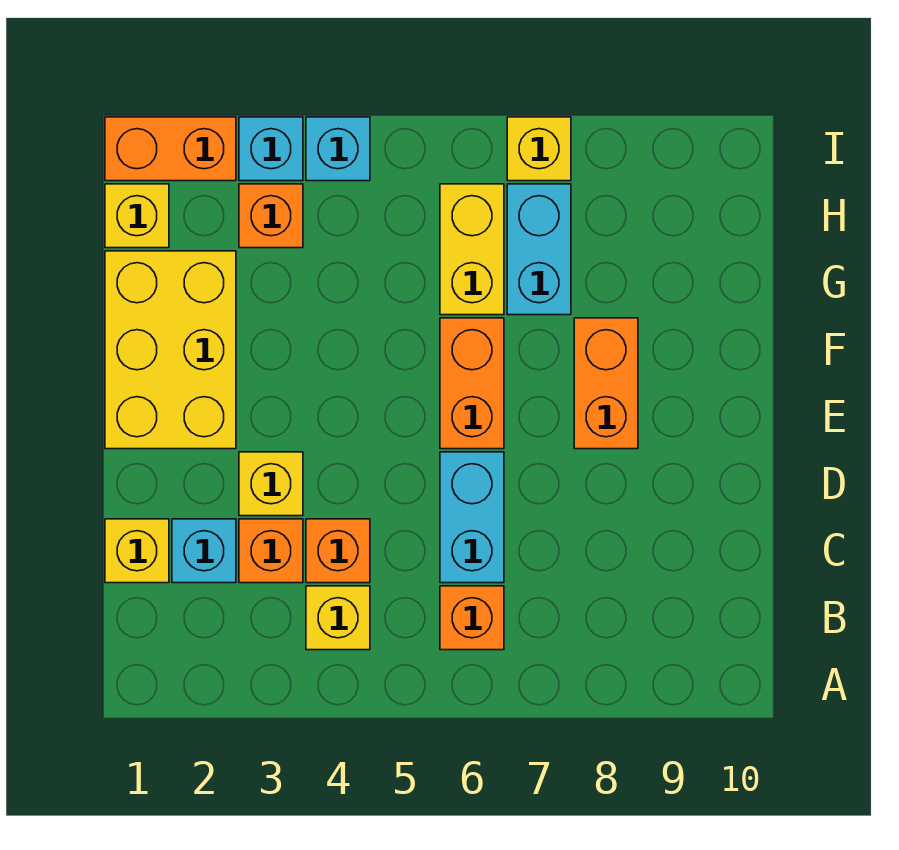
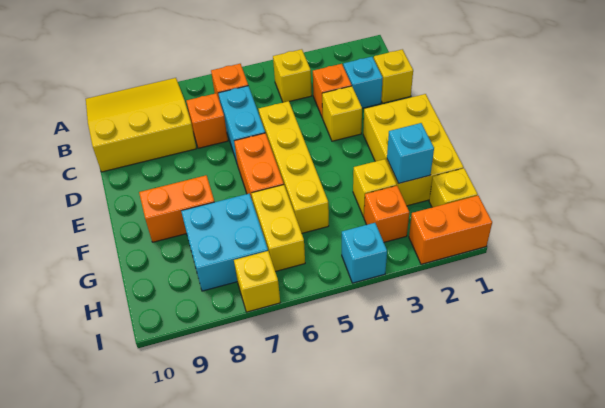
none -> yellow slope A8:C10 level 1 top C
orange brick C4 level 1 -> orange brick C7 level 1
none -> yellow brick D5:G5 level 1
orange brick E8:F8 level 1 -> orange brick F8:F9 level 1
none -> yellow brick G3 level 1
cyan brick G7:H7 level 1 -> cyan brick G7:H8 level 1
cyan brick I3 level 1 -> cyan brick G2 level 2

